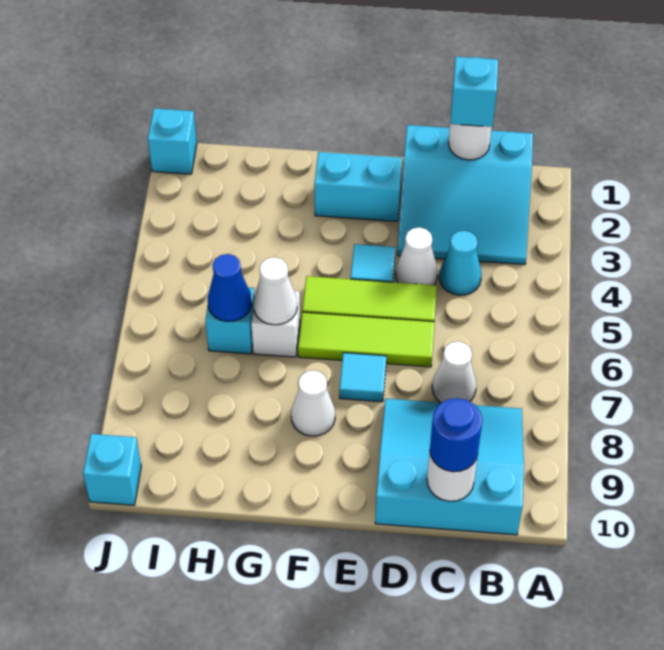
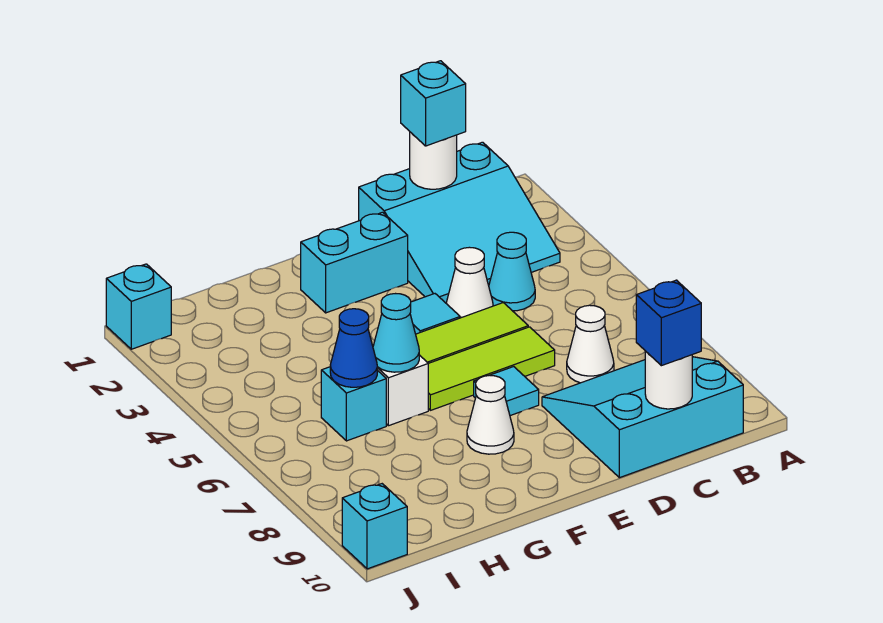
blue round brick C10 level 3 -> blue brick C10 level 3
white cone G6 level 2 -> cyan cone G6 level 2

